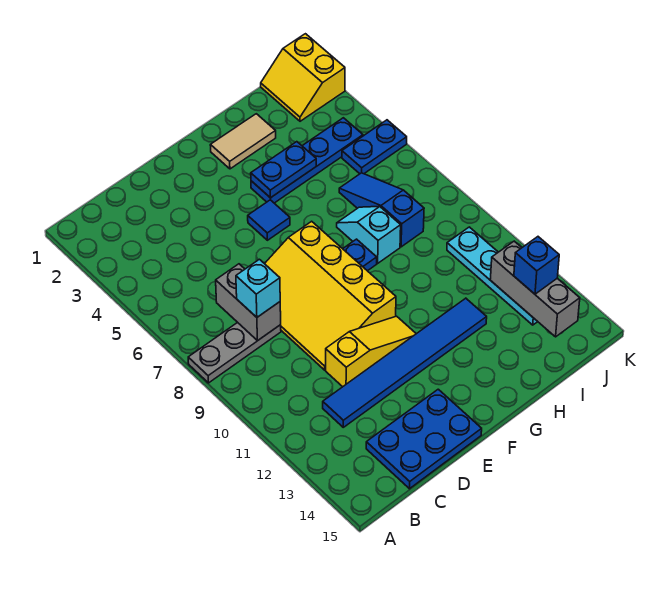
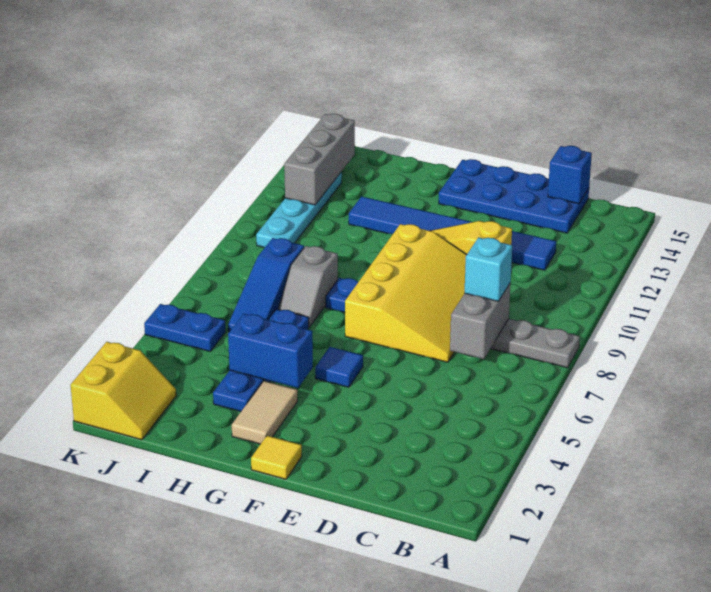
blue plate C14:E15 level 1 -> blue plate C14:F15 level 1
none -> yellow tile F1 level 1
tan tile G2:H2 level 1 -> tan tile G2:G3 level 1
blue plate G4:J4 level 1 -> blue plate H3:H6 level 1
blue plate G4:H4 level 2 -> blue brick G4:H4 level 2
cyan slope H7:H8 level 1 top 8 -> grey slope H7:H8 level 1 top 8
blue brick J13 level 3 -> blue brick C15 level 2

